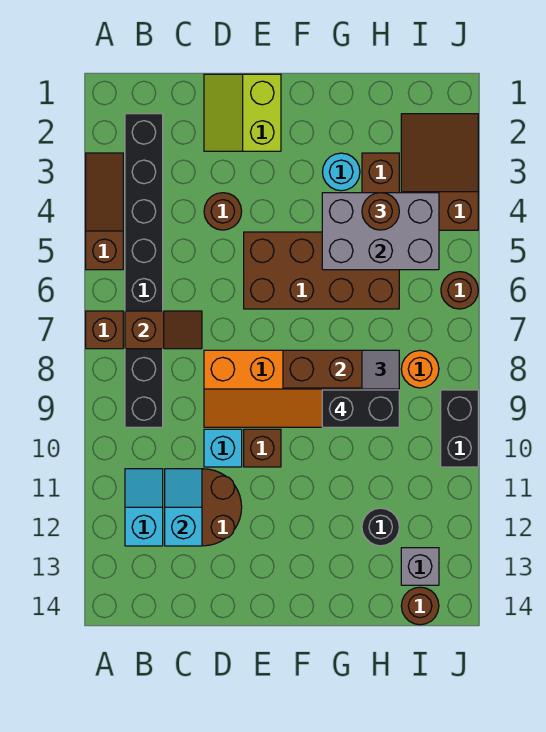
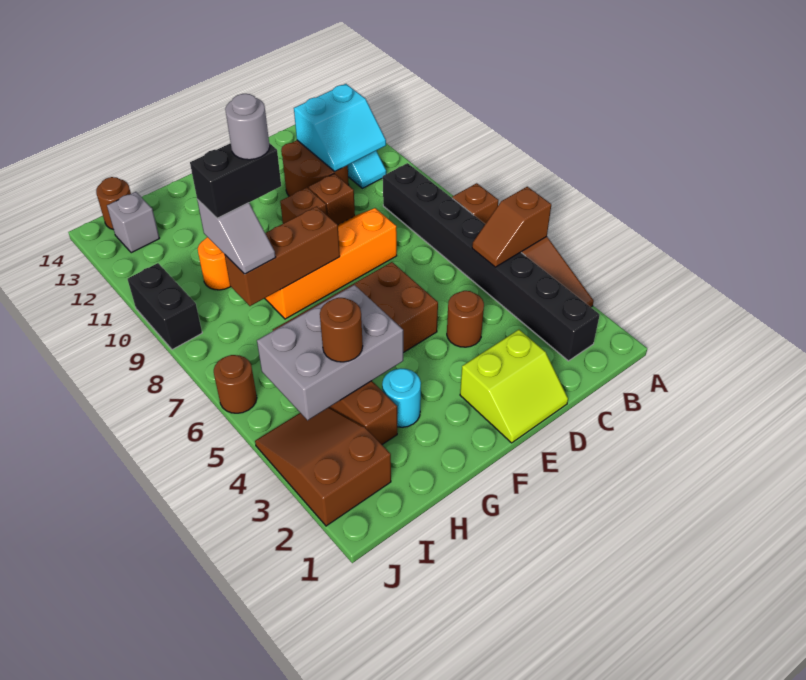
brown slope B7:C7 level 2 top B -> brown slope A5:B5 level 2 top A
cyan slope C11:C12 level 2 top 12 -> cyan slope B11:C12 level 2 top 12
lime slope D1:E2 level 1 top E -> lime slope D1:E2 level 1 top 2
cyan brick D10 level 1 -> brown brick D10 level 1
none -> grey round brick G9 level 5
black round brick H12 level 1 -> none
brown slope I2:J4 level 1 top 4 -> brown slope I2:J4 level 1 top 2
orange round brick I8 level 1 -> orange round brick H10 level 1

